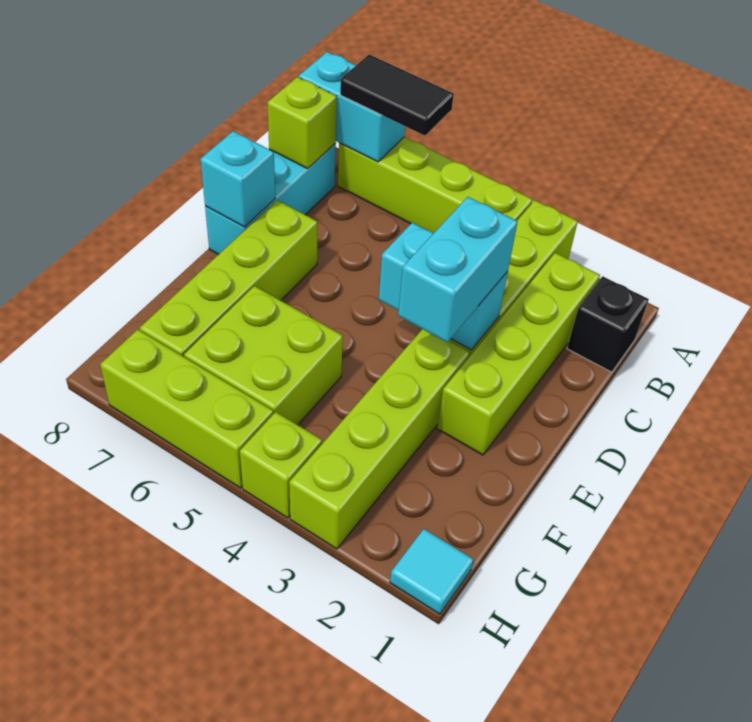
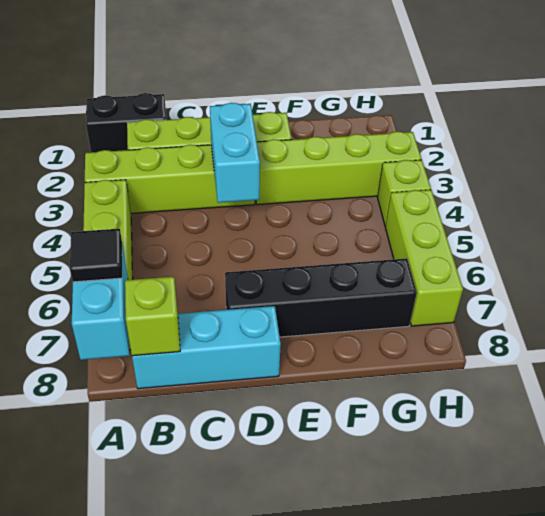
black tile A6:A7 level 3 -> black tile A7 level 3
black brick B1 level 1 -> black brick A1:B1 level 1
cyan brick D3:E3 level 3 -> none
lime brick D7:G7 level 1 -> black brick D7:G7 level 1
cyan brick D8 level 2 -> none
lime brick F5:G6 level 1 -> none
cyan tile H1 level 1 -> none

